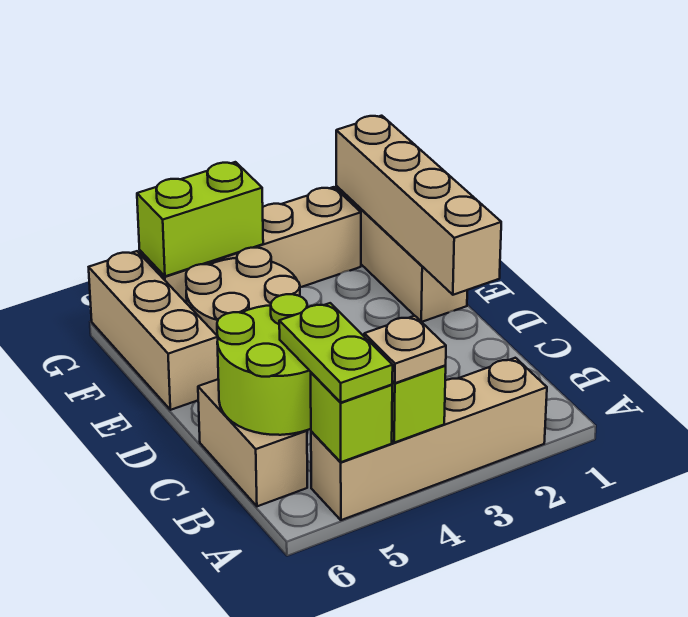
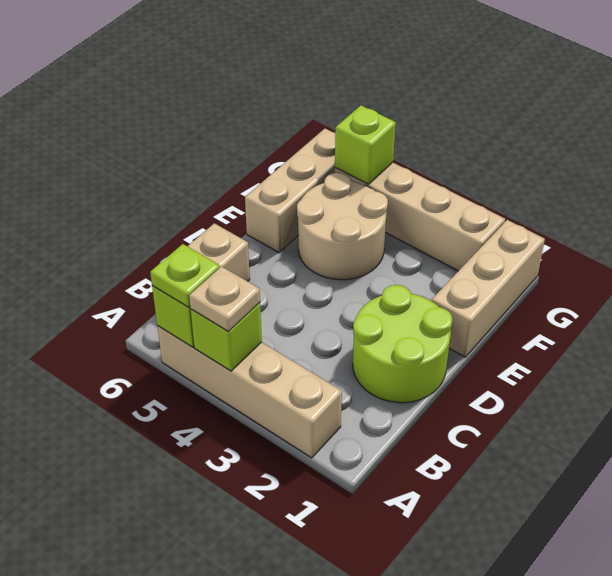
lime plate A5:B5 level 3 -> lime plate A5 level 3
lime round brick B5:C6 level 2 -> lime round brick C1:D2 level 1
tan brick D1:G1 level 2 -> none
lime brick G4:G5 level 2 -> lime brick G5 level 2

